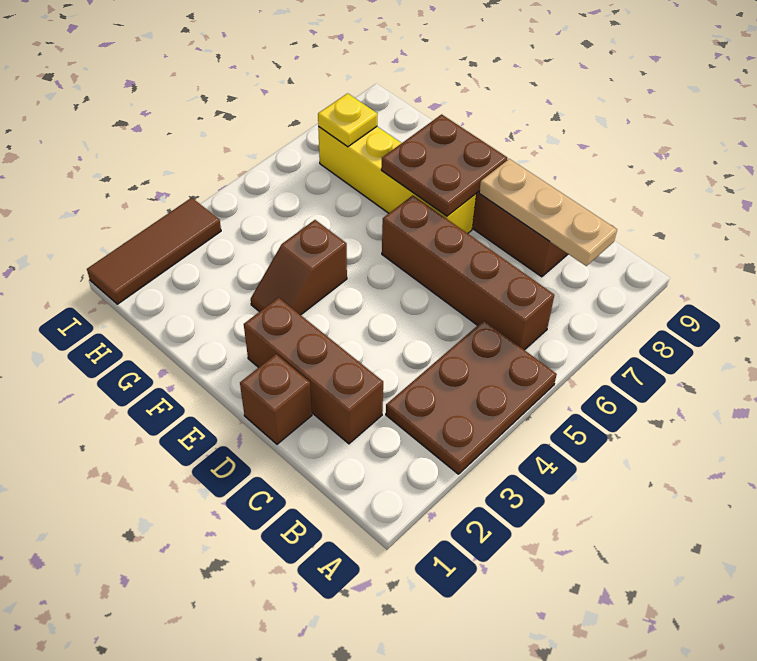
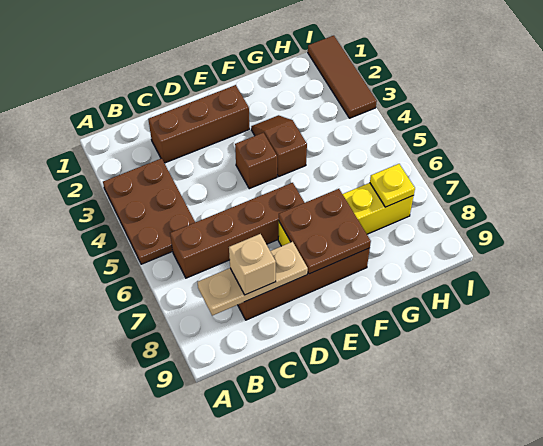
none -> tan brick C8 level 3
brown brick D1 level 1 -> brown brick E4 level 1

